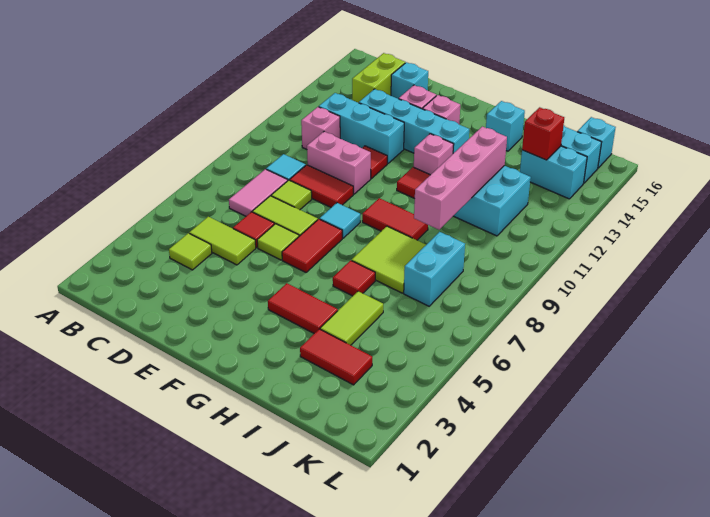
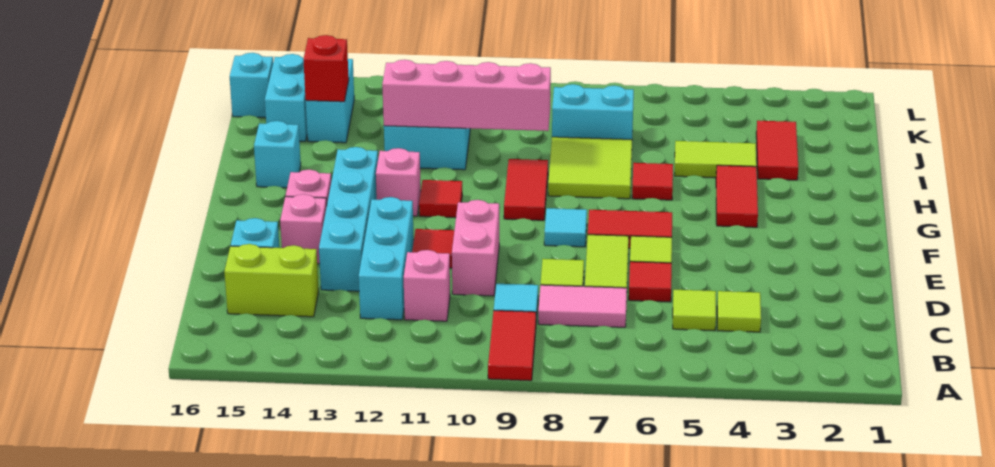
lime tile C5:D5 level 1 -> lime tile C5 level 1
red tile D9:E9 level 1 -> red tile A9:B9 level 1

